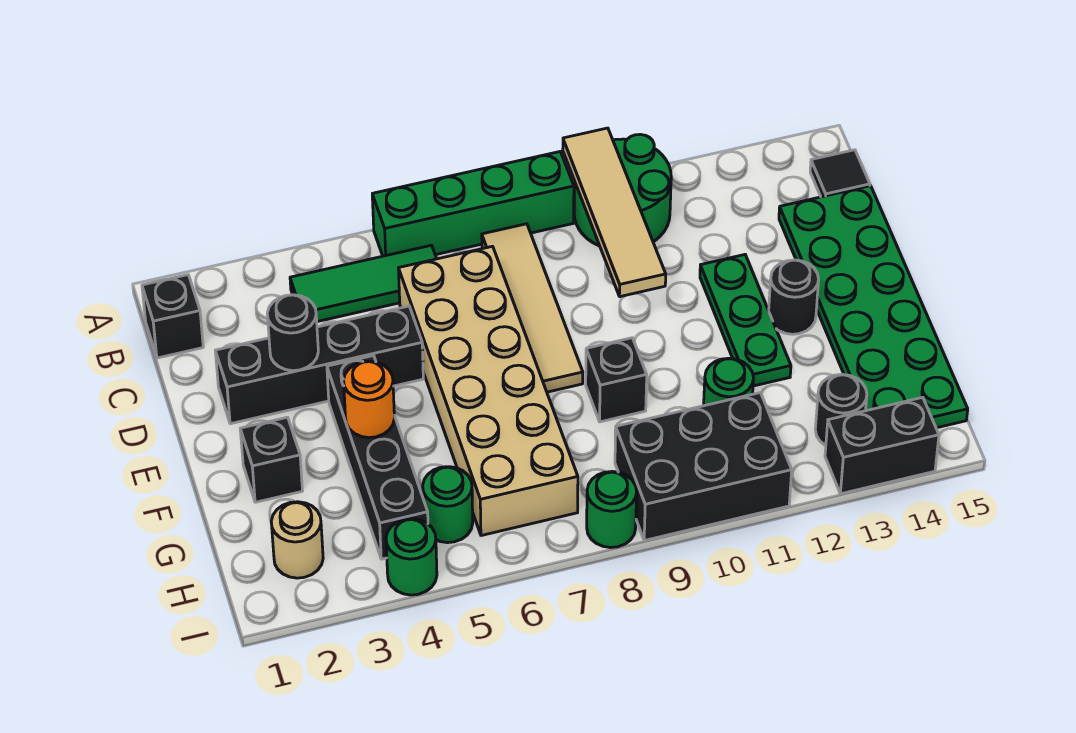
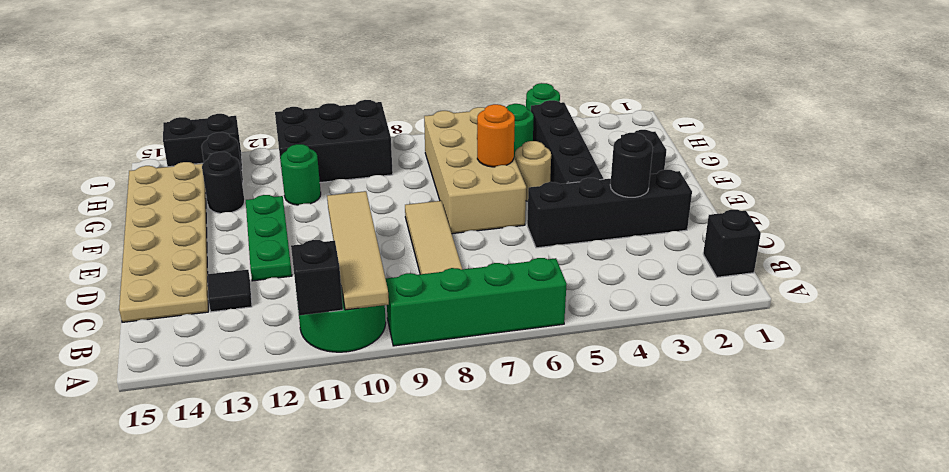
green tile B4:B6 level 1 -> none
black tile B15 level 1 -> black tile C13 level 1
tan brick C6:H7 level 1 -> tan brick E6:H7 level 1
green plate C14:H15 level 1 -> tan plate C14:H15 level 1
black round brick E13 level 1 -> black round brick G13 level 1
orange round brick F4 level 2 -> orange round brick F6 level 2
black brick F9 level 1 -> black brick A11 level 2
tan round brick H2 level 1 -> tan round brick F5 level 1
green round brick I8 level 1 -> none

